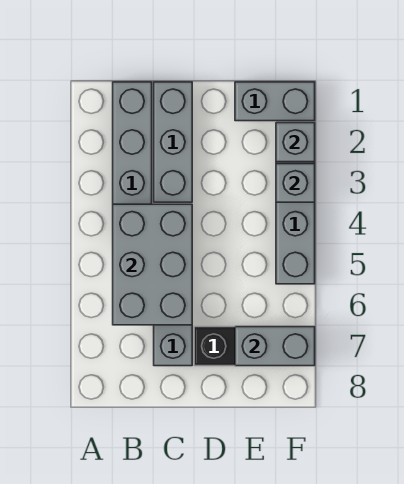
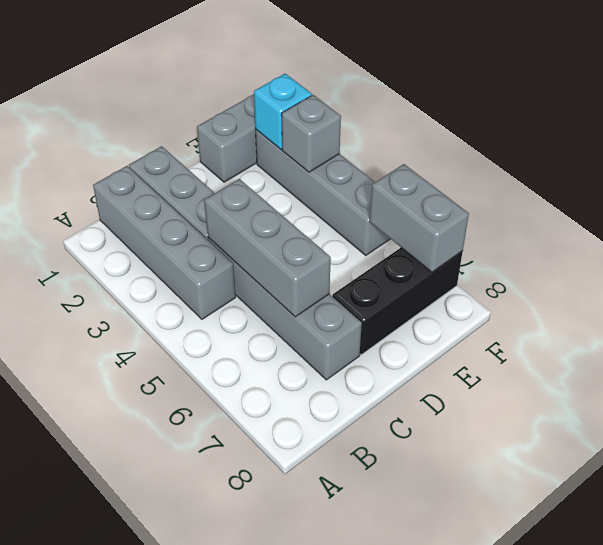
grey brick B4:C6 level 2 -> grey brick C4:C6 level 2
grey brick E7:F7 level 2 -> grey brick F6:F7 level 2
grey brick F2 level 2 -> cyan brick F2 level 2

